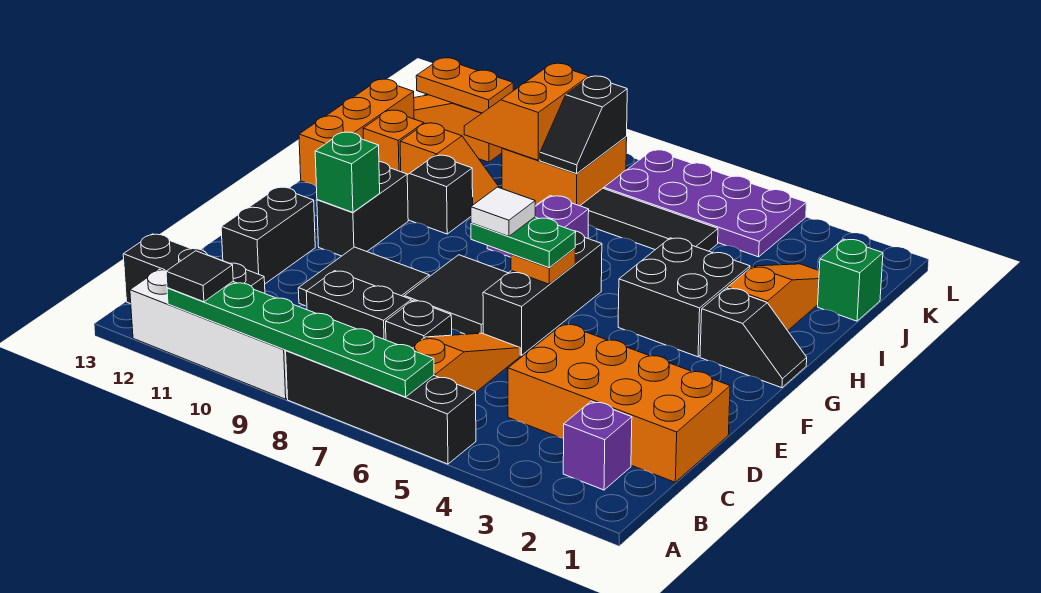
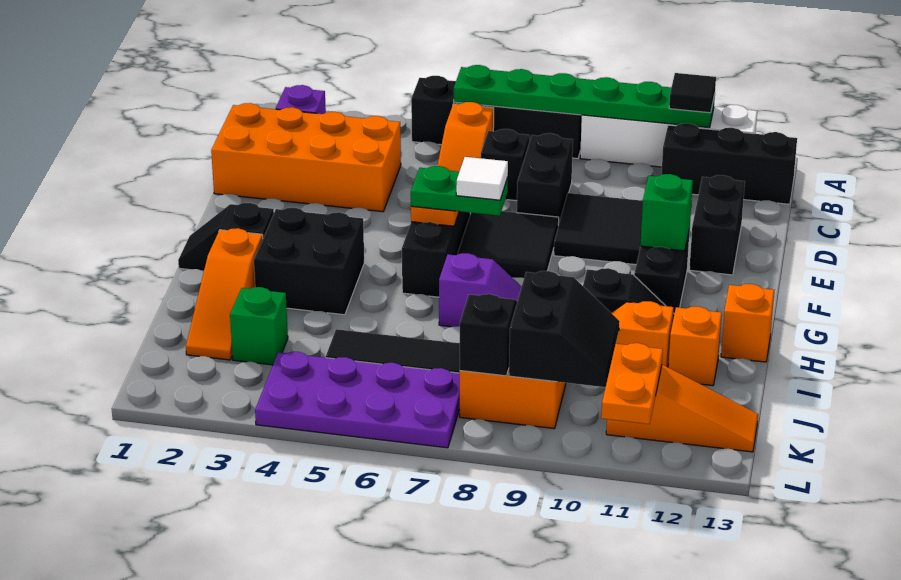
black brick C8:C9 level 1 -> black brick C8:D8 level 1
orange brick H13:J13 level 1 -> orange brick H13 level 1
green brick J1 level 1 -> green brick J3 level 1
orange slope J9:K10 level 2 top 9 -> black slope J9:K10 level 2 top 9
orange plate K11:K12 level 2 -> orange plate K11:L11 level 2

